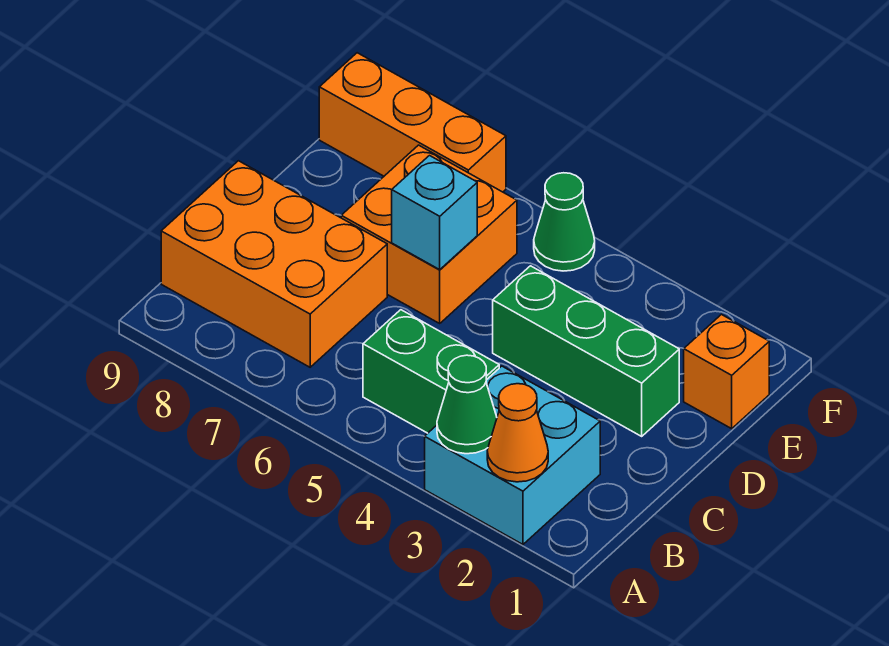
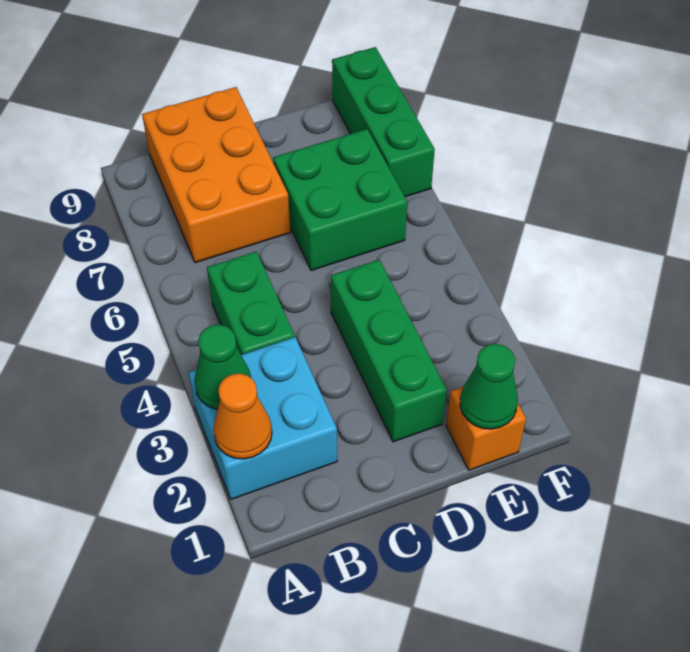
orange brick D6:E7 level 1 -> green brick D6:E7 level 1
cyan brick D6 level 2 -> none
green cone F5 level 1 -> green cone E1 level 2
orange brick F7:F9 level 1 -> green brick F7:F9 level 1

